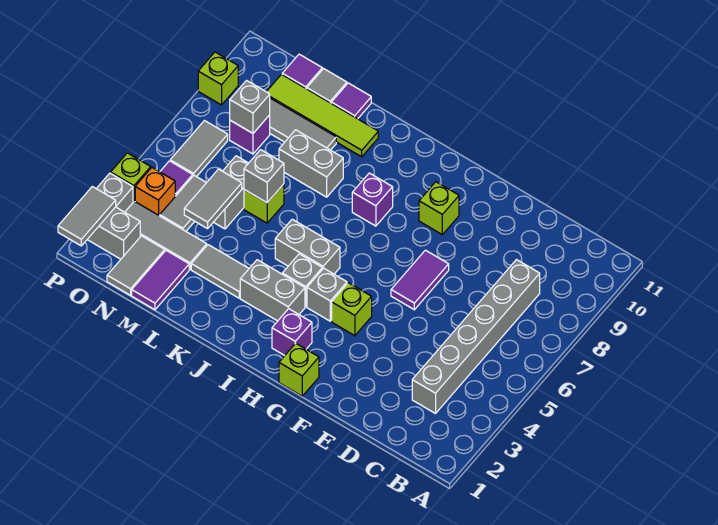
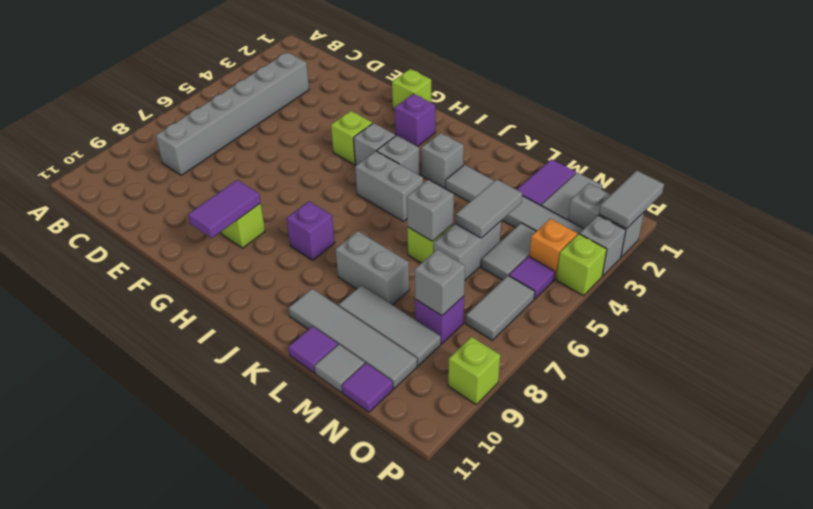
purple tile F6:F7 level 1 -> purple tile G9:G10 level 2
grey brick I3:J3 level 1 -> grey brick J3 level 1
lime tile K10:N10 level 1 -> grey tile K10:N10 level 1

